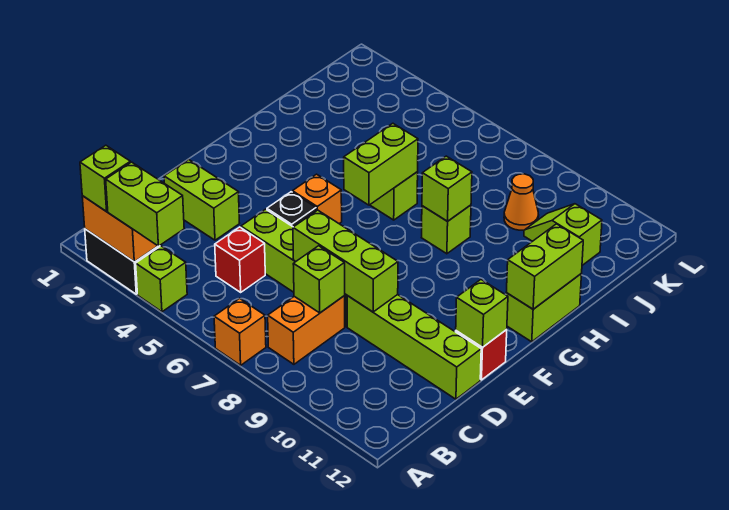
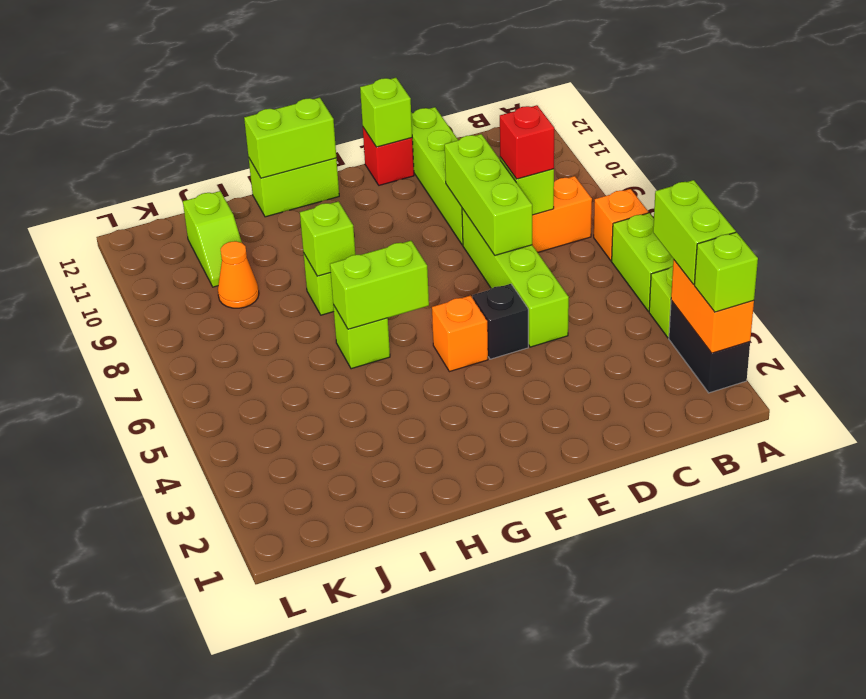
red brick C5 level 1 -> red brick C8 level 3
lime brick D2:D3 level 1 -> lime brick A5:A6 level 1

